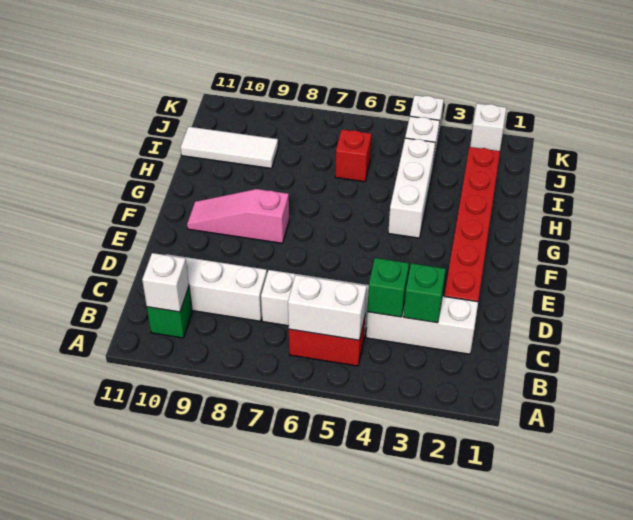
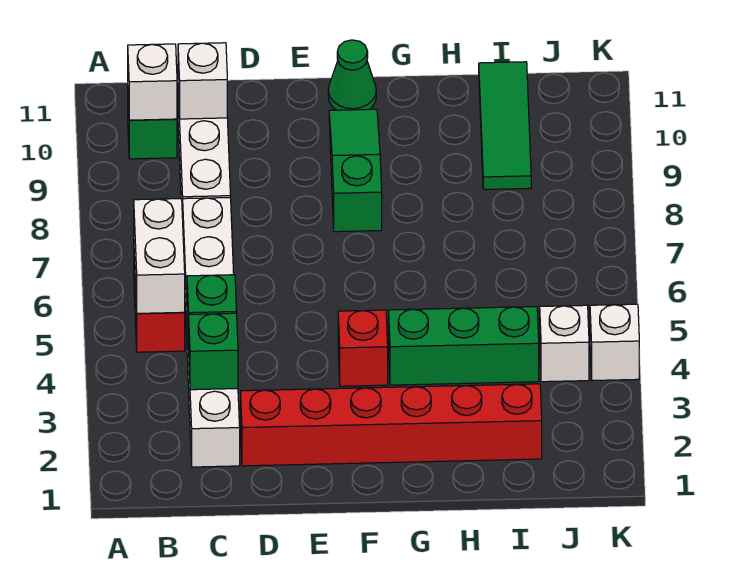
pink slope F8:F10 level 1 top 8 -> green slope F8:F10 level 1 top 8
none -> green cone F11 level 1
white brick G4:I4 level 1 -> green brick G4:I4 level 1
red brick I6 level 1 -> red brick F4 level 1
white tile I9:I11 level 1 -> green tile I9:I11 level 1
white brick K2 level 1 -> white brick C10 level 2

